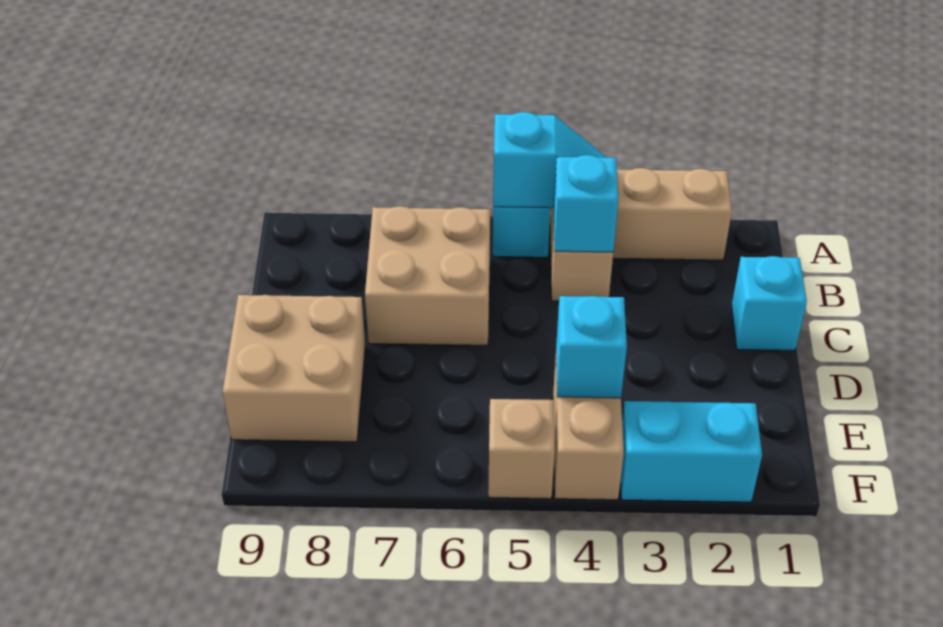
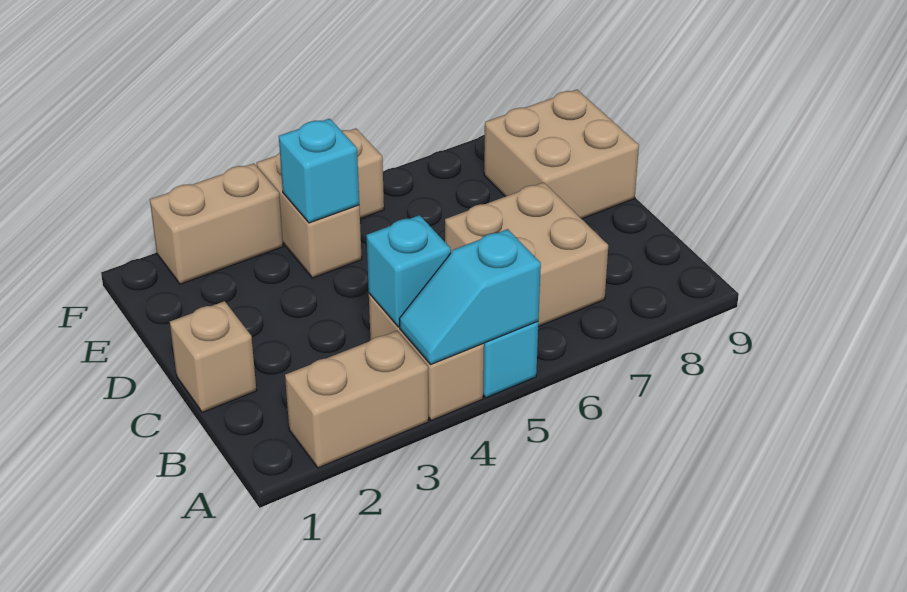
cyan brick C1 level 1 -> tan brick C1 level 1
cyan brick F2:F3 level 1 -> tan brick F2:F3 level 1

